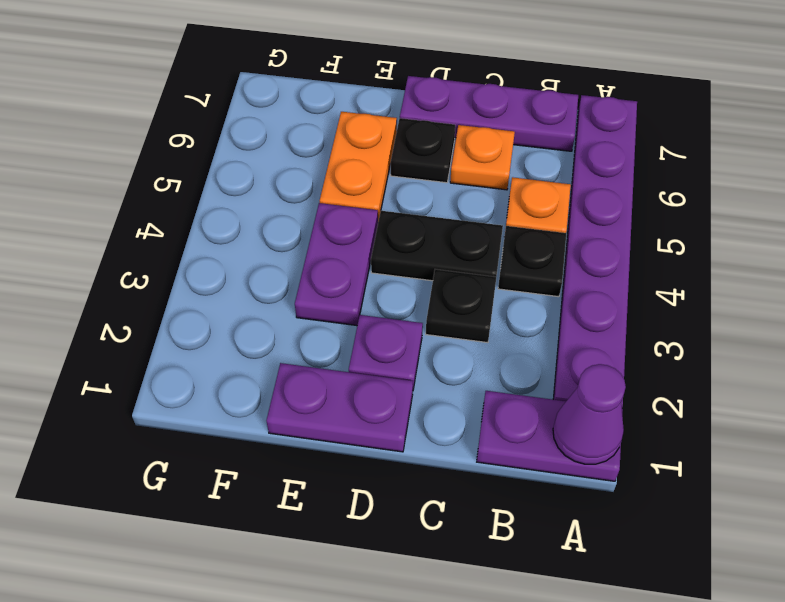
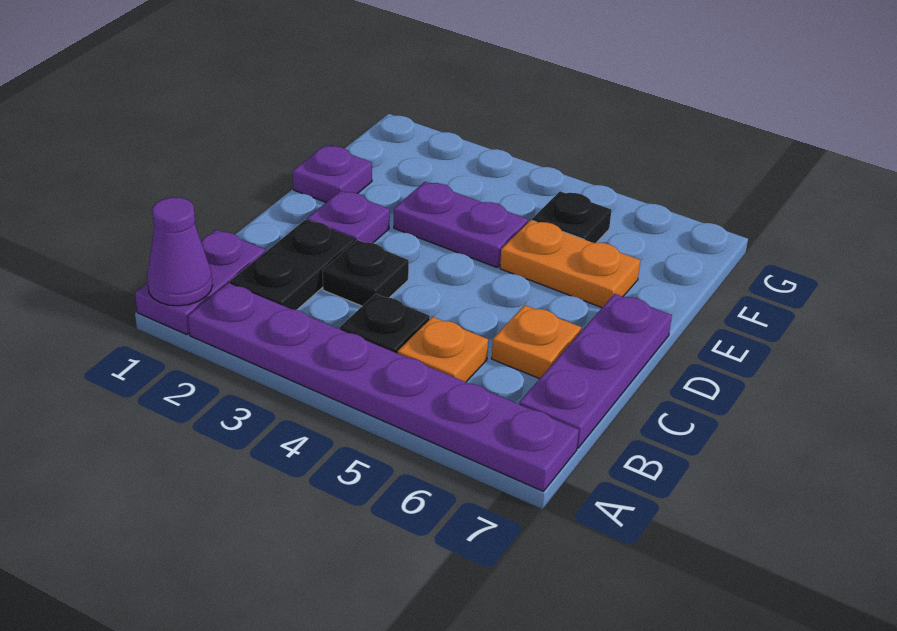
black plate C4:D4 level 1 -> black plate B2:C2 level 1
purple plate D1:E1 level 1 -> purple plate E1 level 1
black plate D6 level 1 -> black plate F5 level 1

